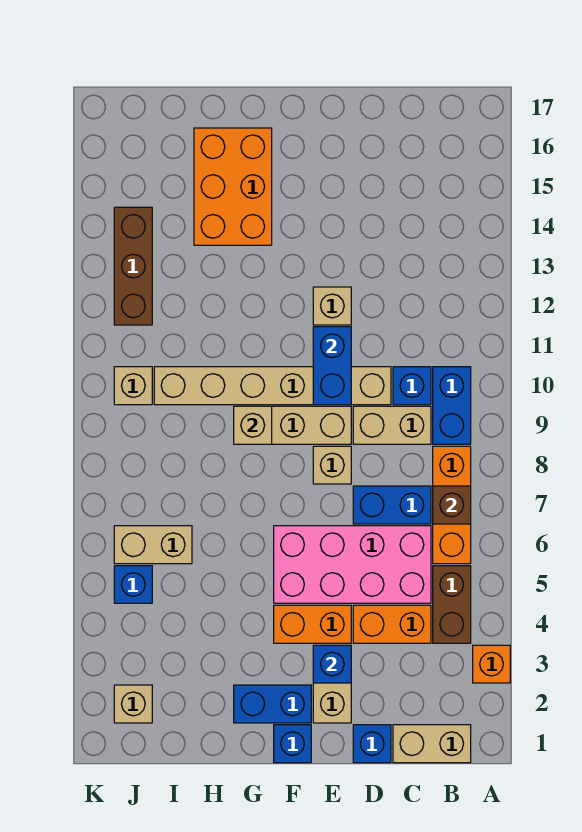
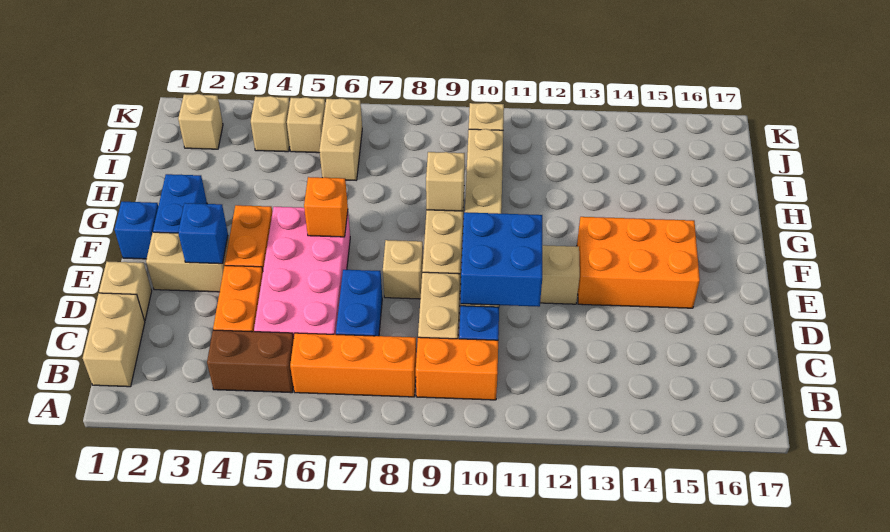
orange brick A3 level 1 -> orange brick F6 level 2
brown brick B7 level 2 -> none
blue brick B9:B10 level 1 -> orange brick B9:B10 level 1
blue brick D1 level 1 -> tan brick D1 level 1
blue brick E10:E11 level 2 -> blue brick D10:E11 level 2
orange brick G14:H16 level 1 -> orange brick E13:F15 level 1
none -> tan brick J4 level 1
blue brick J5 level 1 -> tan brick J5 level 1
brown brick J12:J14 level 1 -> none

